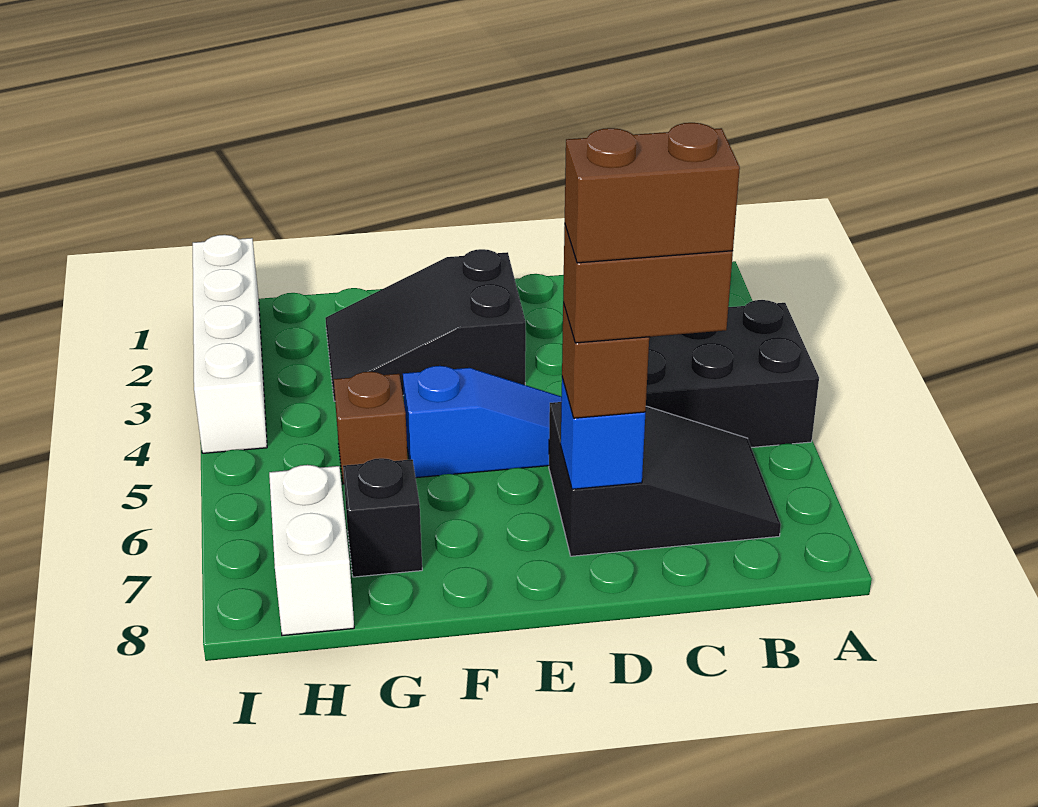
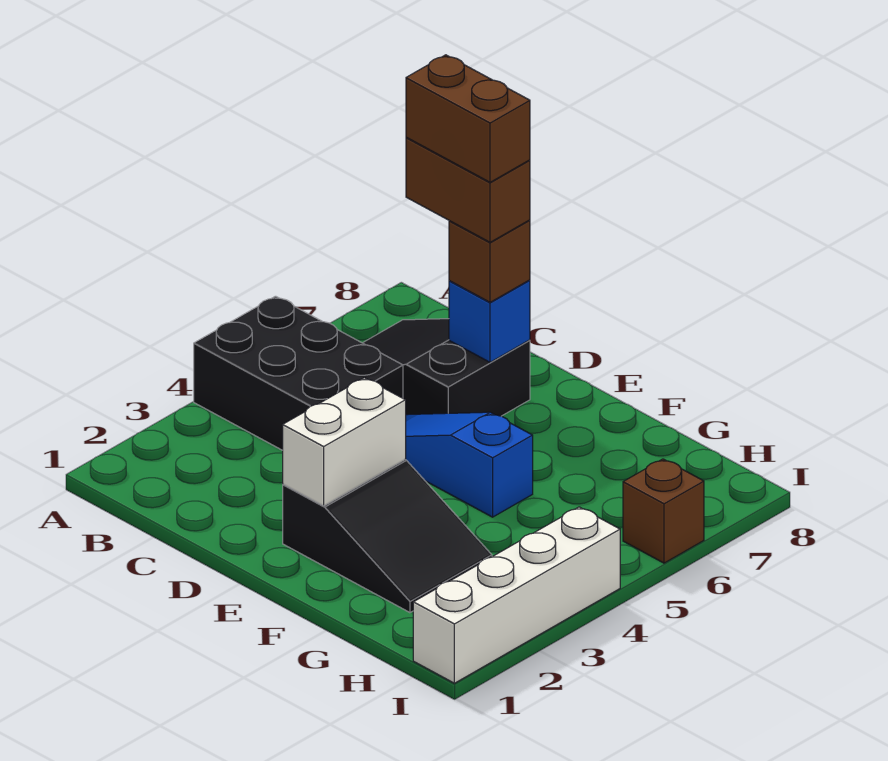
brown brick G5 level 1 -> brown brick I6 level 1
black brick G7 level 1 -> none
white brick H7:H8 level 1 -> white brick E2:E3 level 2

